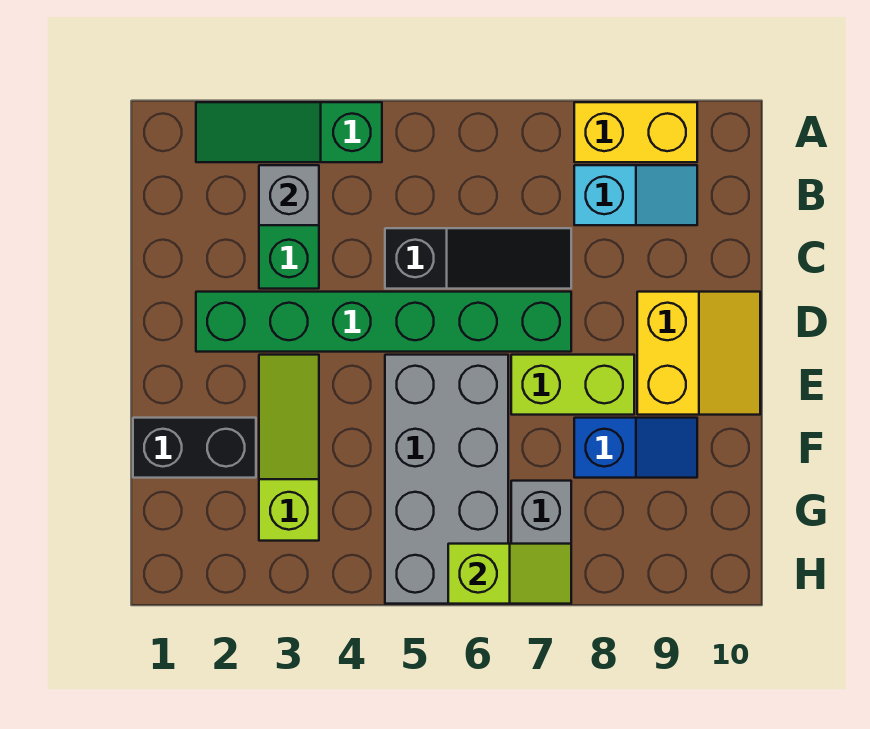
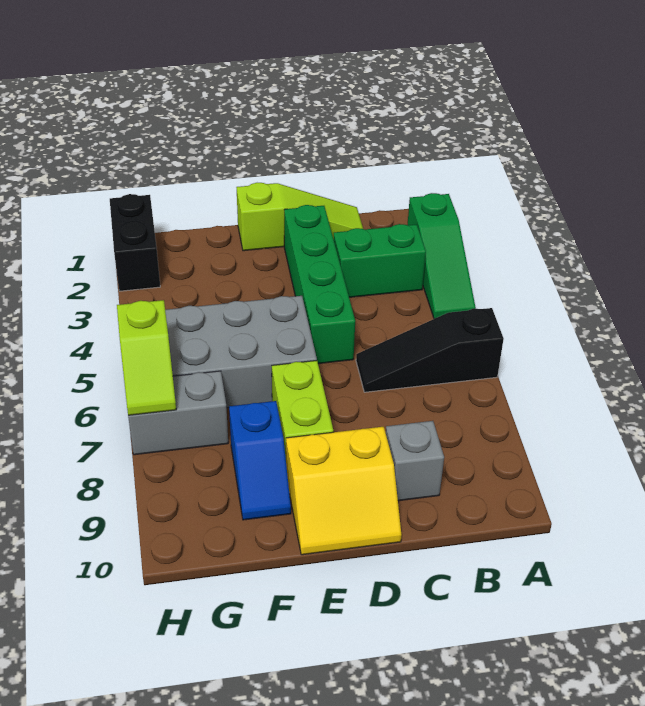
green slope A2:A4 level 1 top 4 -> green slope A2:A4 level 1 top 2
yellow brick A8:A9 level 1 -> none
grey brick B3 level 2 -> grey brick C9 level 1
cyan slope B8:B9 level 1 top 8 -> none
black slope C5:C7 level 1 top 5 -> black slope A6:C6 level 1 top A
green brick D2:D7 level 1 -> green brick D2:D5 level 1
lime slope E3:G3 level 1 top G -> lime slope C1:E1 level 1 top E
black brick F1:F2 level 1 -> black brick H1:H2 level 1

